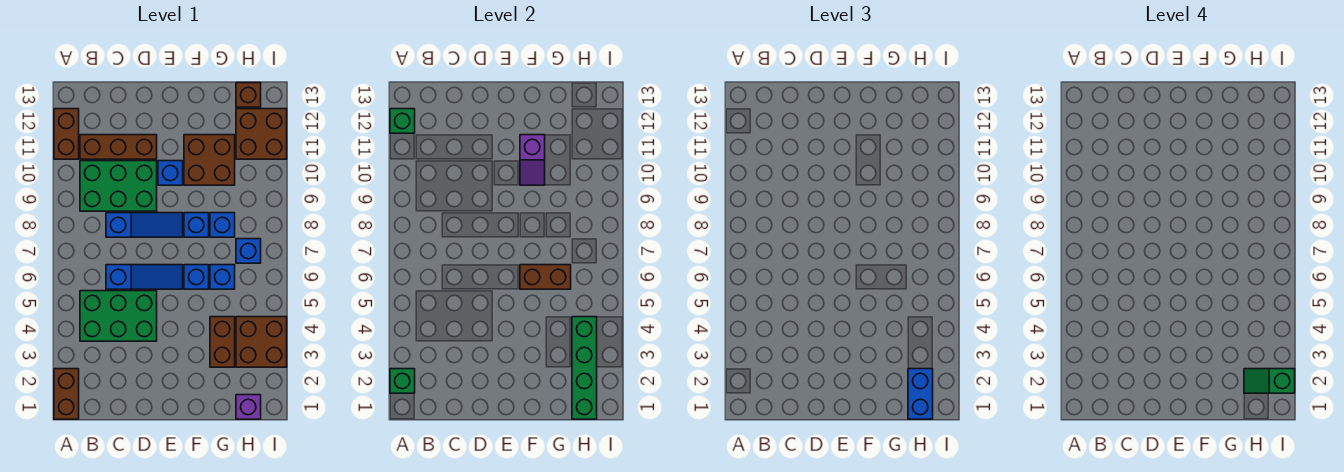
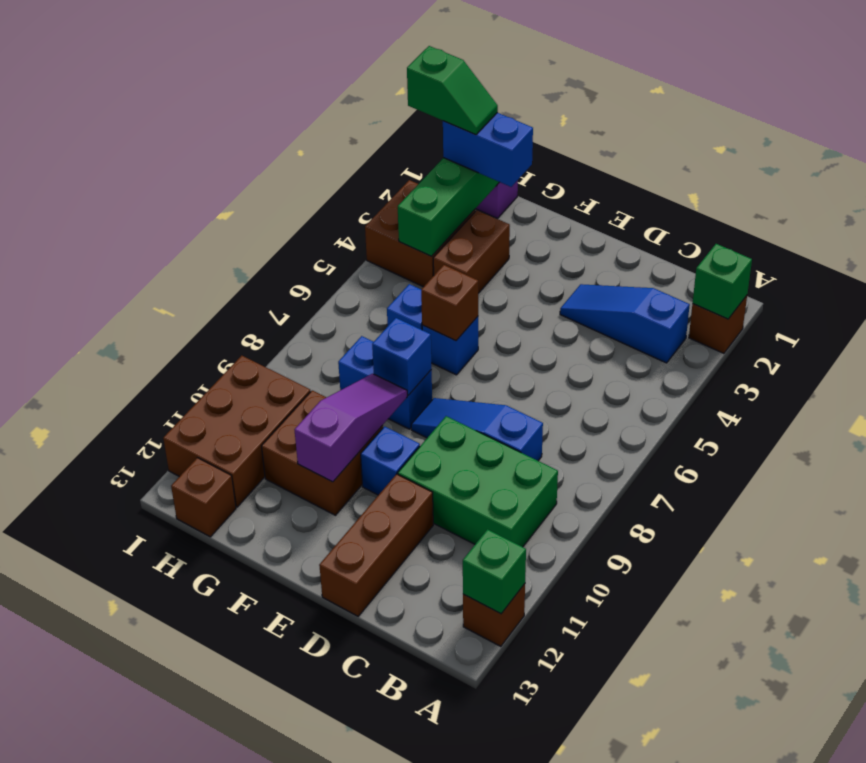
brown brick A1:A2 level 1 -> brown brick A2 level 1
brown brick A11:A12 level 1 -> brown brick A12 level 1
green brick B4:D5 level 1 -> none
brown brick B11:D11 level 1 -> brown brick D11:D13 level 1
blue slope C6:E6 level 1 top C -> blue slope B3:D3 level 1 top B
brown brick F6:G6 level 2 -> brown brick F6 level 2
purple slope F10:F11 level 2 top 11 -> purple slope F9:F11 level 2 top 11
blue brick H1:H2 level 3 -> blue brick G2:H2 level 3
blue brick H7 level 1 -> blue brick F8 level 2
brown brick H11:I12 level 1 -> brown brick H10:I12 level 1

